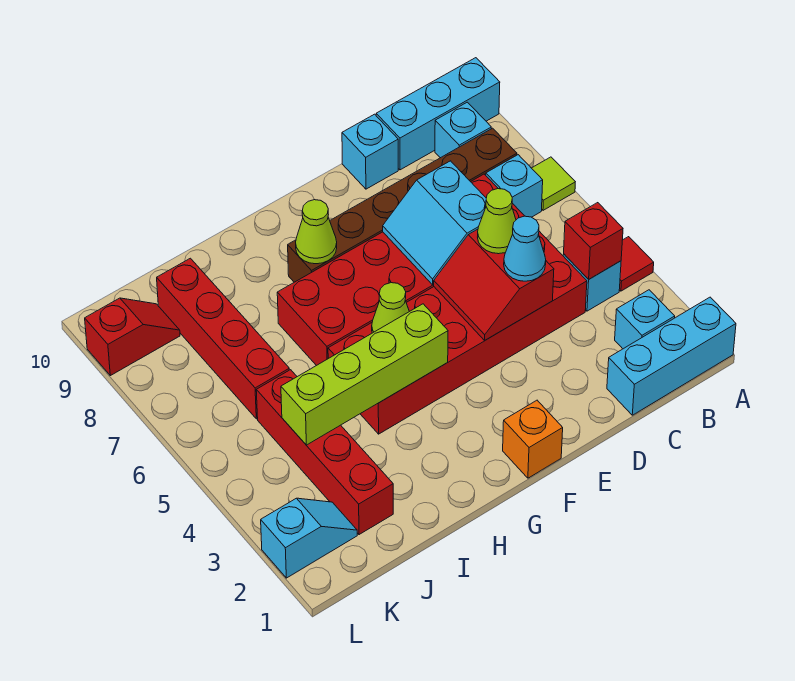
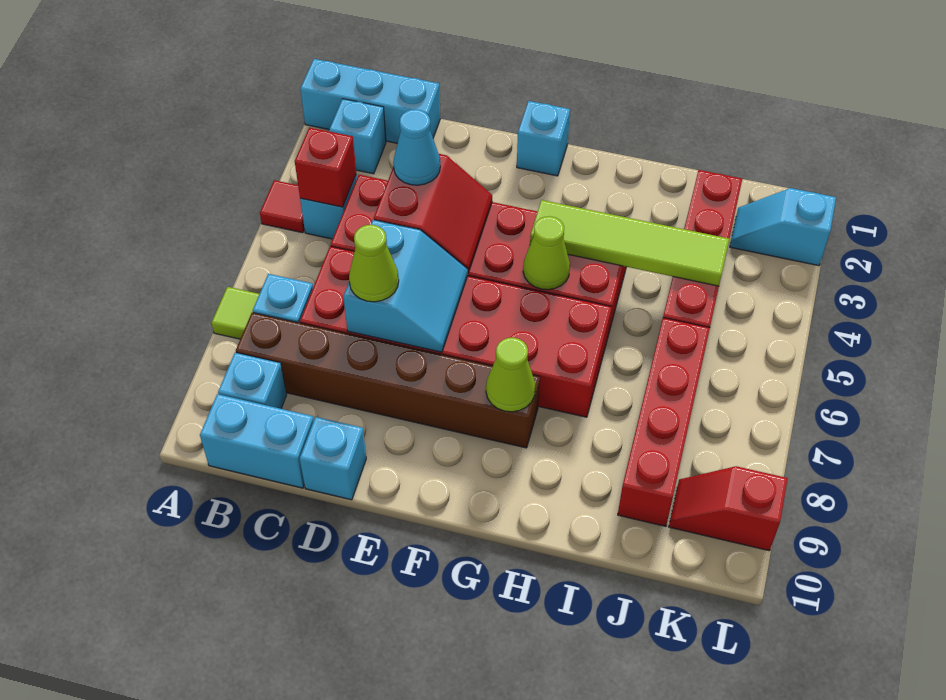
cyan brick A10:C10 level 1 -> cyan brick B10:C10 level 1
lime cone D5 level 3 -> lime cone D7 level 3
orange brick F1 level 1 -> cyan brick F1 level 1
lime brick G4:J4 level 2 -> lime tile G4:J4 level 2

